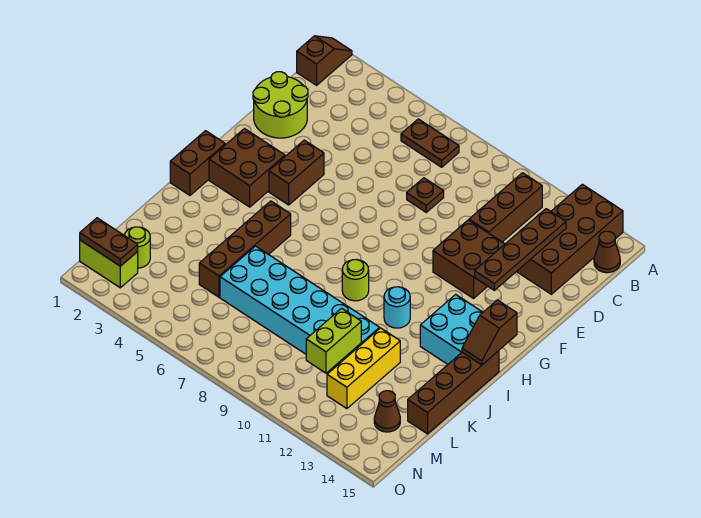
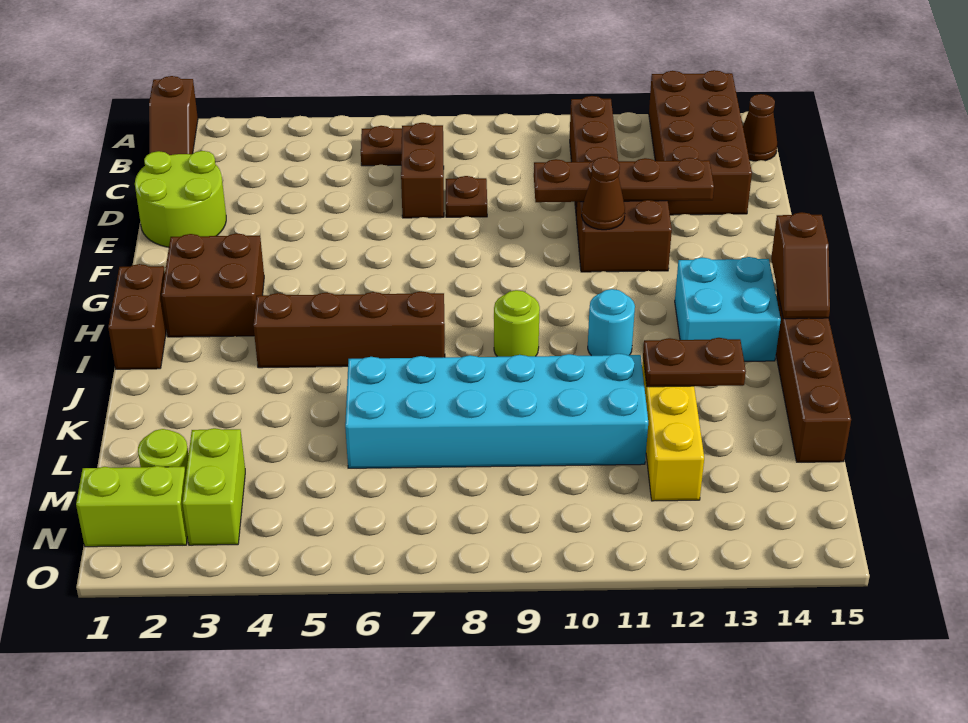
brown slope A1:B1 level 1 top B -> brown slope A1:B1 level 1 top A
brown plate C13:F13 level 2 -> brown plate E10:E13 level 2
brown brick F4:G4 level 1 -> brown brick C7:D7 level 1
brown brick I5:L5 level 1 -> brown brick I4:I7 level 1
lime brick L11:M11 level 2 -> lime brick M3:N3 level 1
brown cone M14 level 1 -> brown cone F11 level 2
brown plate N1:N2 level 2 -> brown plate K12:K13 level 2

